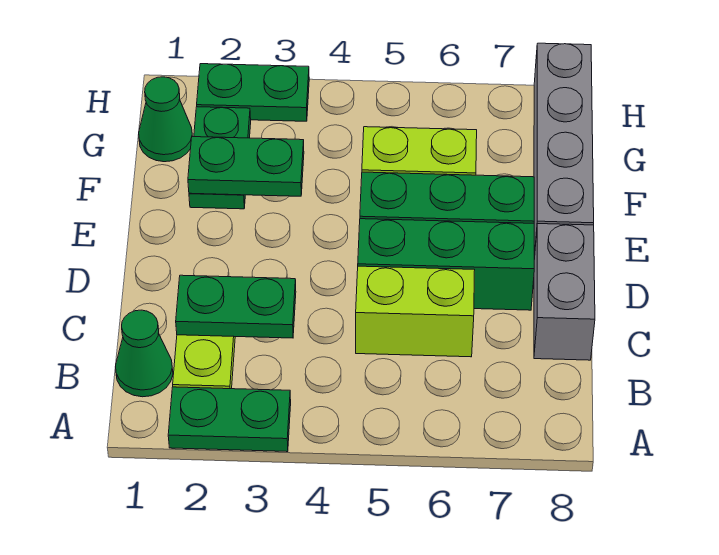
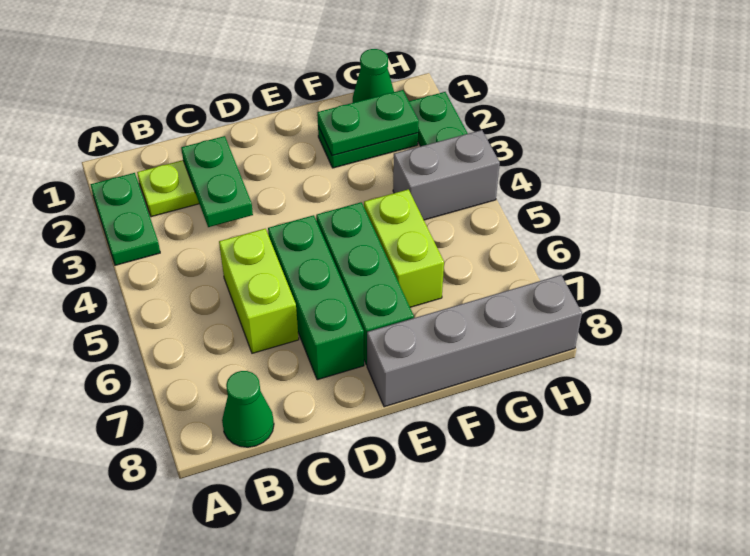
green cone B1 level 1 -> green cone B8 level 1
grey brick C8:D8 level 1 -> grey brick G4:H4 level 1
green plate F2:F3 level 2 -> green plate F2:G2 level 2

